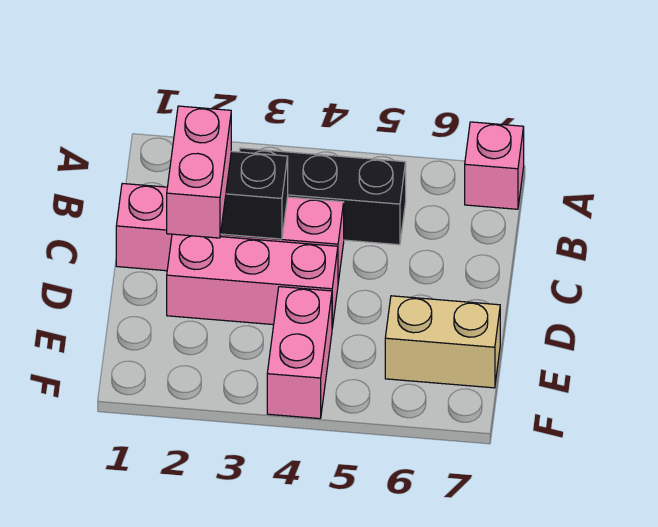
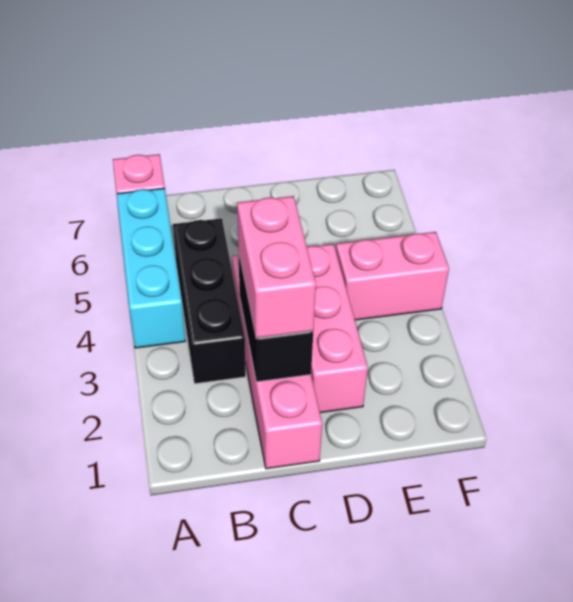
none -> cyan brick A4:A6 level 1
pink brick C2:D2 level 3 -> pink brick C2:C3 level 3
tan brick E6:E7 level 1 -> none

